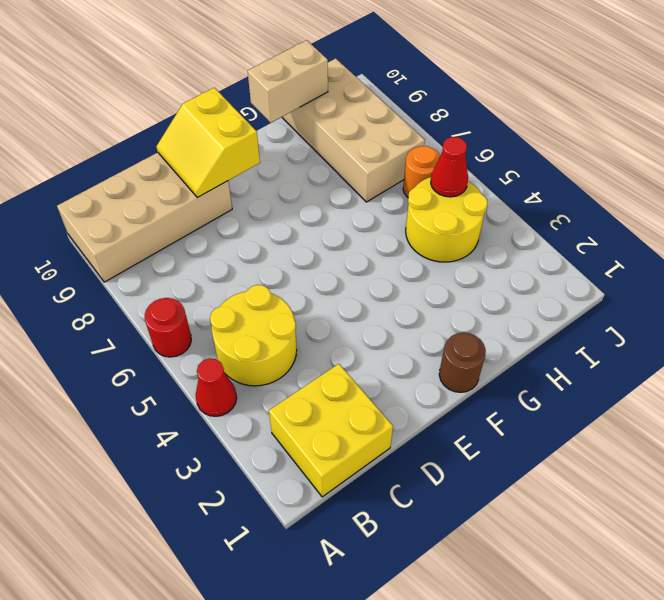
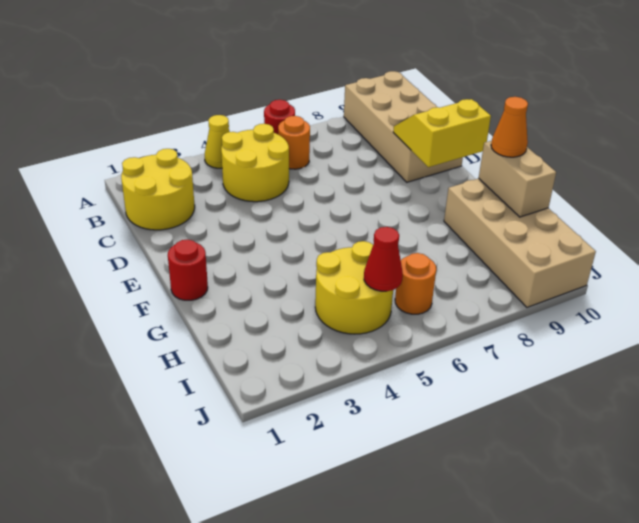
red cone A4 level 1 -> yellow cone A4 level 1
yellow brick B1:C2 level 1 -> yellow round brick B1:C2 level 1
none -> orange round brick B6 level 1
brown round brick F1 level 1 -> red round brick F1 level 1
none -> orange cone G10 level 3
tan brick H7:I10 level 1 -> tan brick G9:J10 level 1

